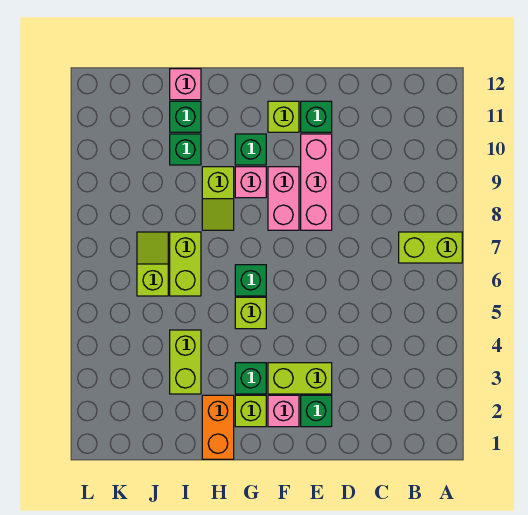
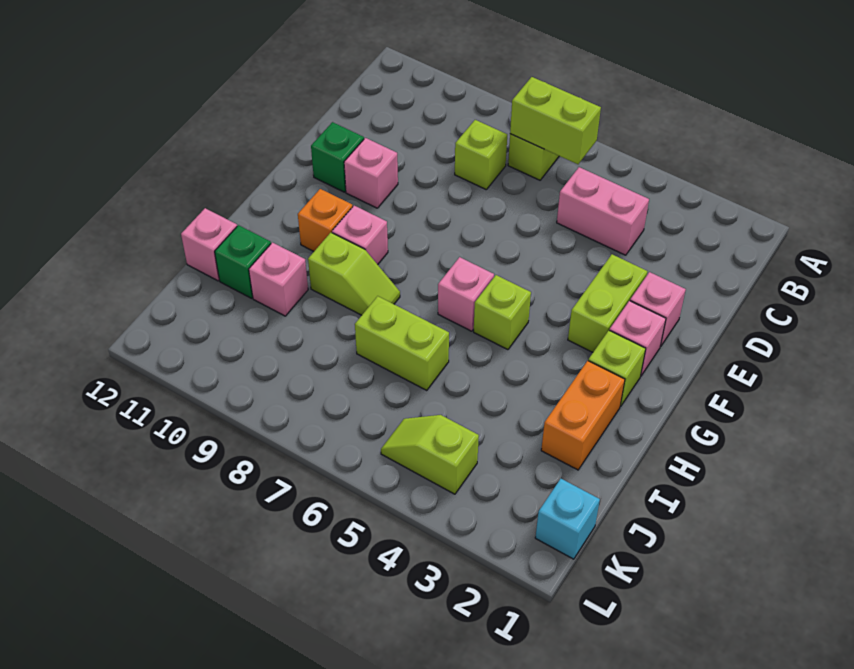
green brick E2 level 1 -> pink brick E2 level 1
pink brick E8:E10 level 1 -> pink brick E10 level 1
pink brick F8:F9 level 1 -> pink brick C4:C5 level 1
lime brick F11 level 1 -> lime brick C8 level 1
green brick G3 level 1 -> none
green brick G6 level 1 -> pink brick G6 level 1
green brick G10 level 1 -> orange brick G10 level 1
orange brick H1:H2 level 1 -> orange brick H2:I2 level 1
lime brick I3:I4 level 1 -> lime brick B6:B7 level 2
green brick I10 level 1 -> pink brick I10 level 1
lime slope J6:J7 level 1 top 6 -> lime slope K4:K5 level 1 top 4
none -> cyan brick K1 level 1

